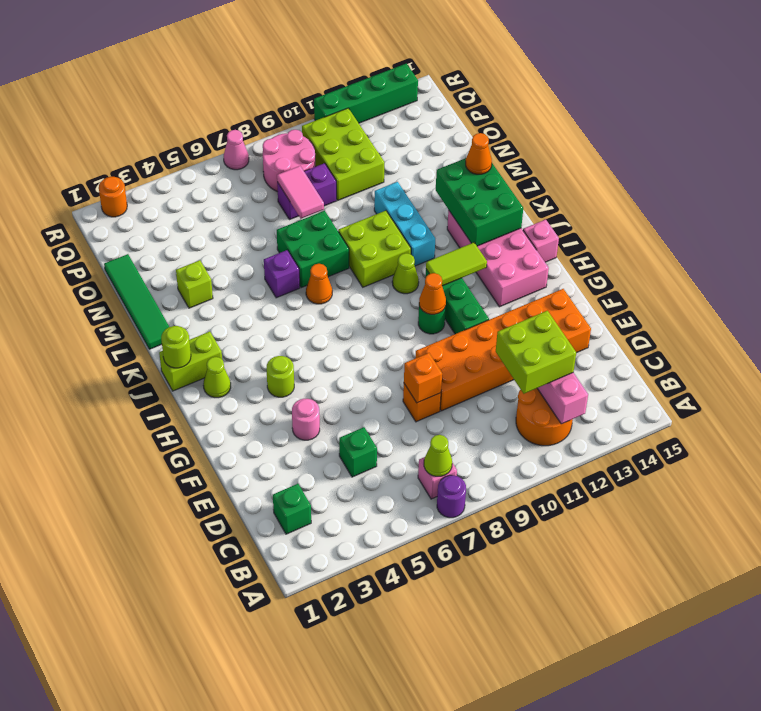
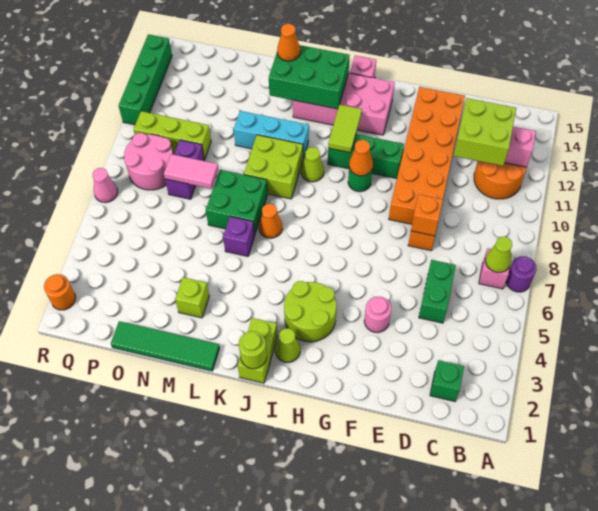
green brick D5 level 1 -> green brick D5:D6 level 1
lime round brick H4 level 1 -> lime round brick H3:I4 level 1
lime brick O10:Q11 level 1 -> lime brick O10:Q10 level 1

